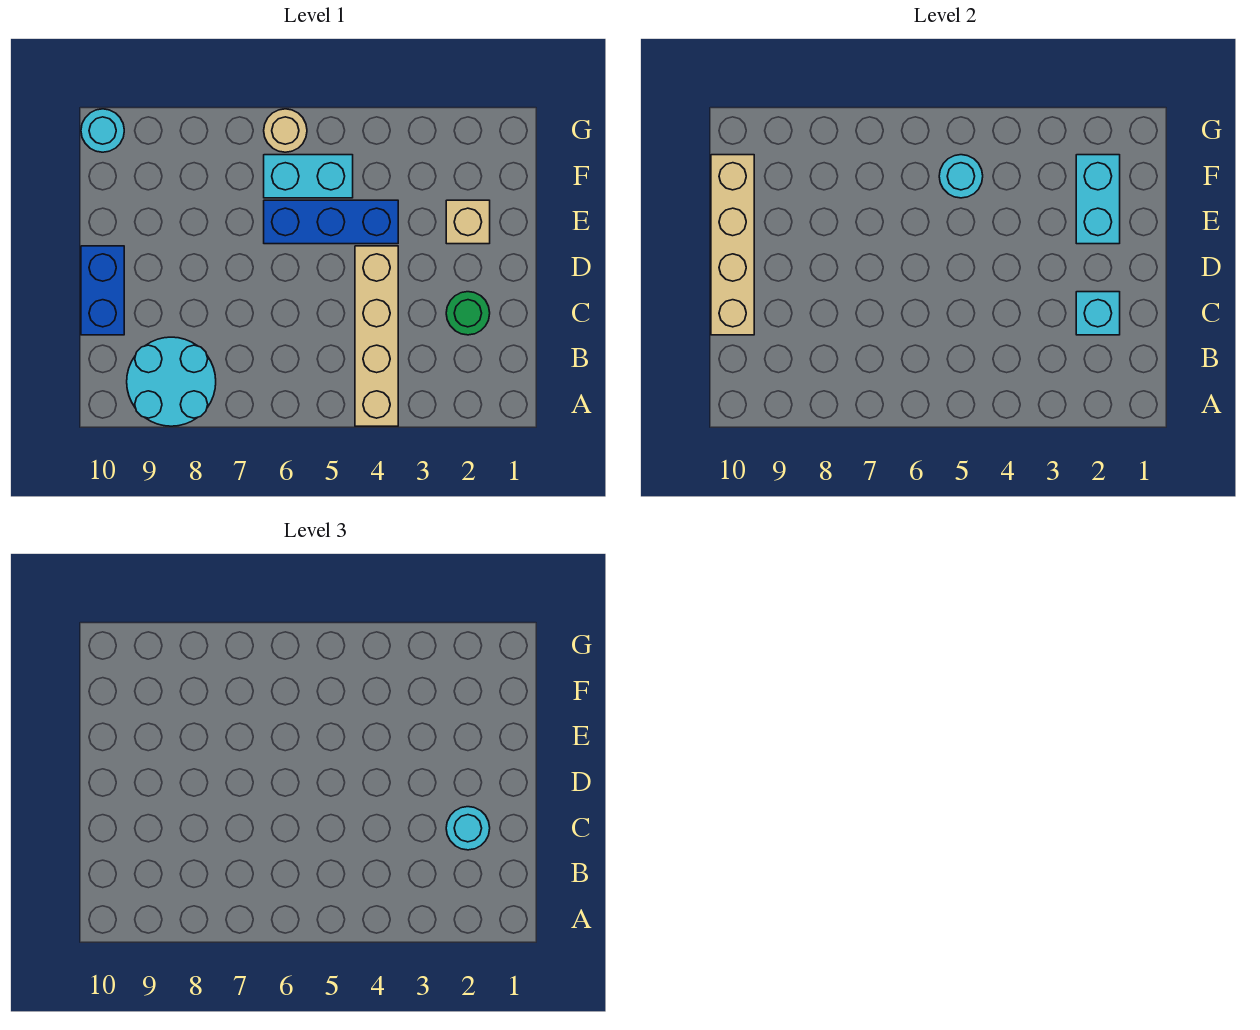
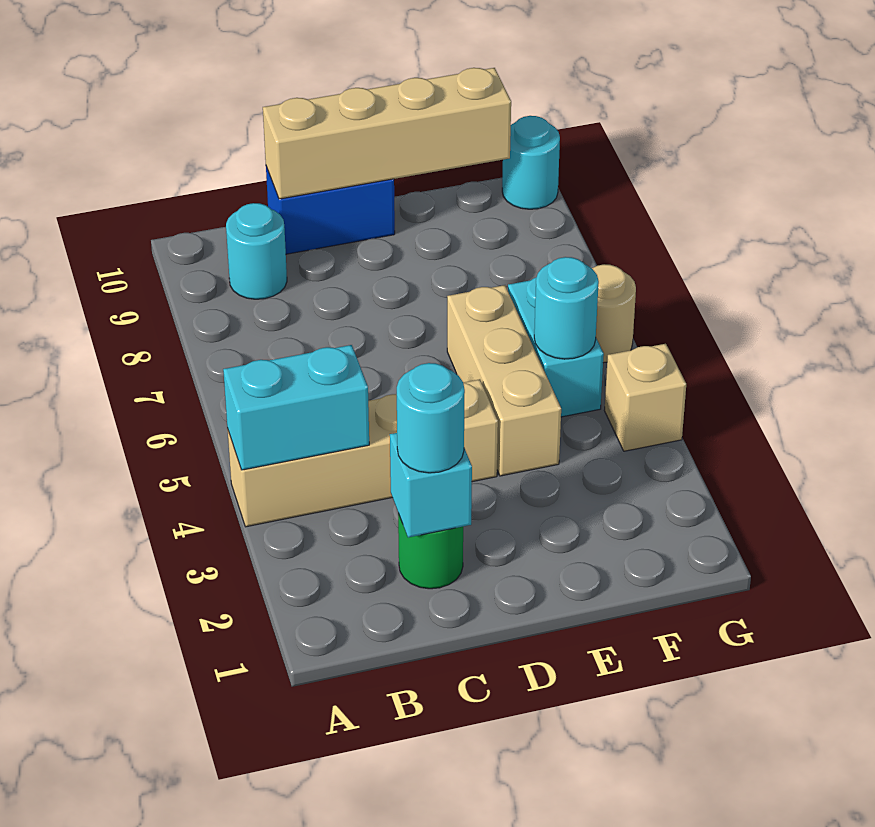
cyan round brick A8:B9 level 1 -> cyan round brick B9 level 1
tan brick E2 level 1 -> tan brick G4 level 1
cyan brick E2:F2 level 2 -> cyan brick A4:B4 level 2
blue brick E4:E6 level 1 -> tan brick E4:E6 level 1

